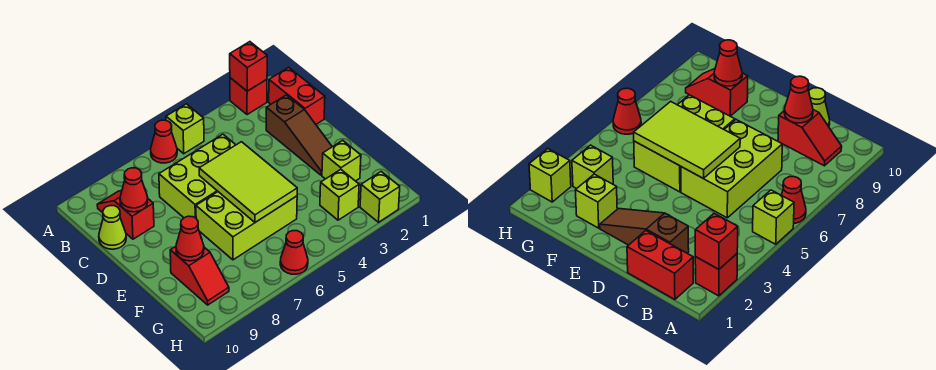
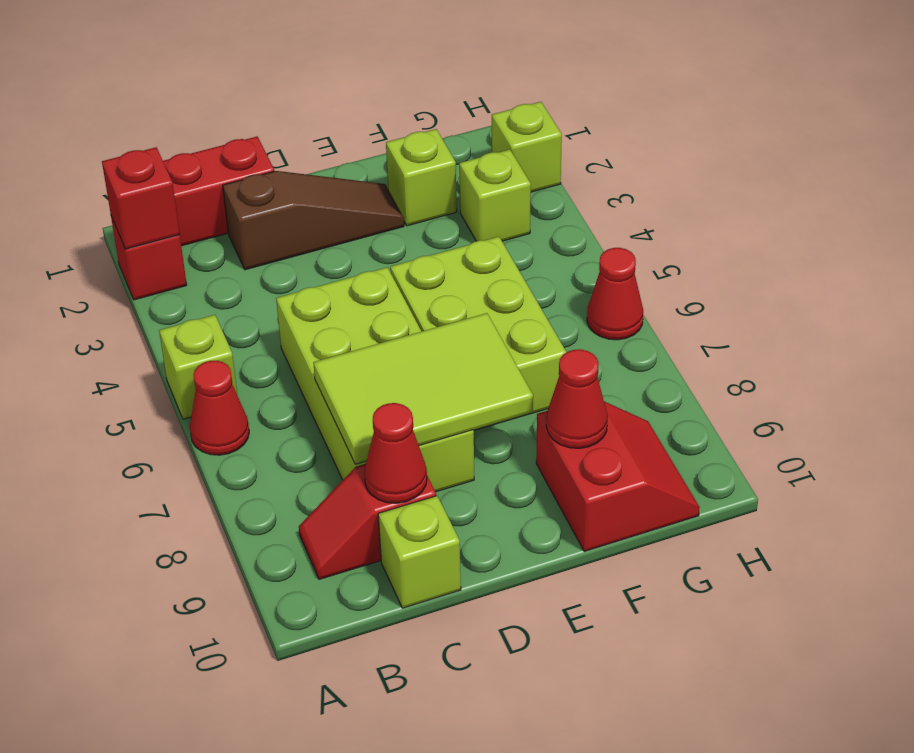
lime brick C5:D7 level 1 -> lime brick C5:D8 level 1
lime cone C10 level 1 -> lime brick C10 level 1
lime tile D5:F6 level 2 -> lime tile C7:E8 level 2
red slope F9:G9 level 1 top F -> red slope F9:G10 level 1 top F

